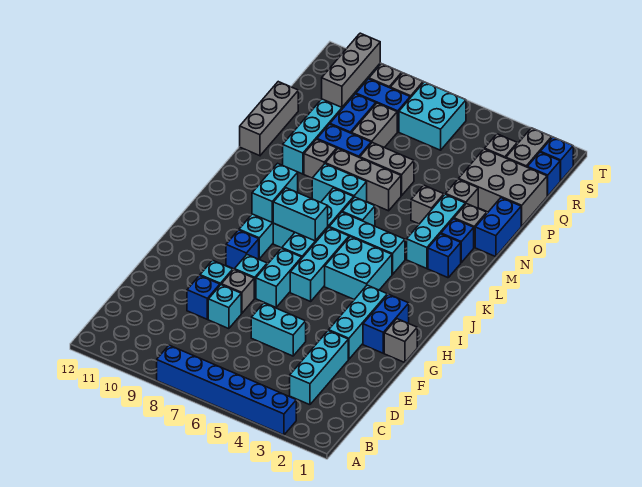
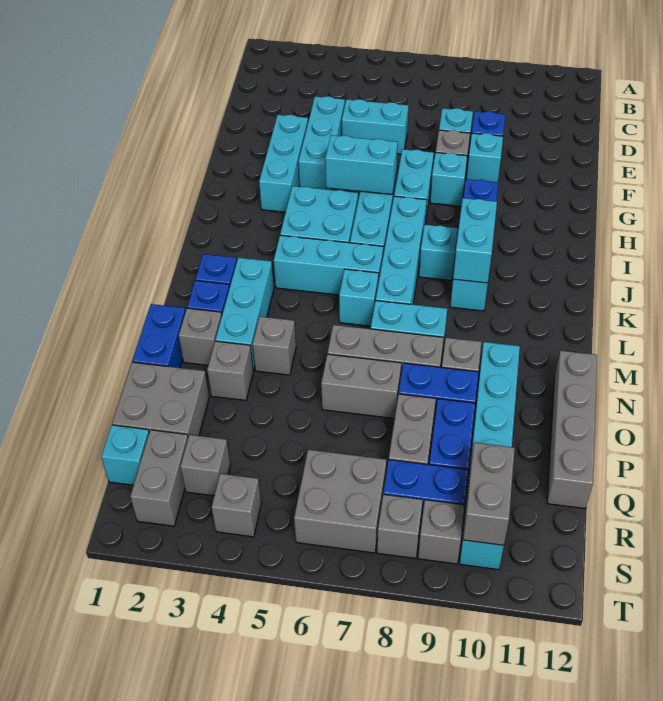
blue brick A3:A8 level 1 -> none
cyan brick C3:E3 level 1 -> cyan brick E4:G4 level 1
grey brick G1 level 1 -> grey brick S4 level 1
blue brick G2:H2 level 1 -> none
cyan brick J7:J8 level 2 -> cyan brick H5:H6 level 2
grey brick N12:P12 level 1 -> grey brick N12:Q12 level 1
grey brick P1:Q3 level 1 -> grey brick P1:Q2 level 1
grey brick Q10:S10 level 2 -> grey brick R10:S10 level 2
blue brick R1 level 1 -> cyan brick R1 level 1
cyan brick R6:S7 level 1 -> grey brick R6:S7 level 1
blue brick S1 level 1 -> none

